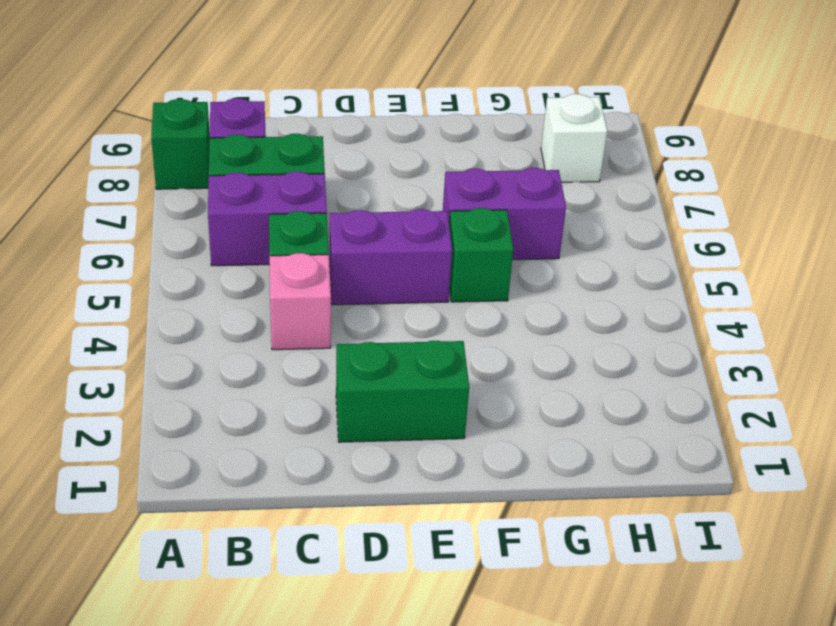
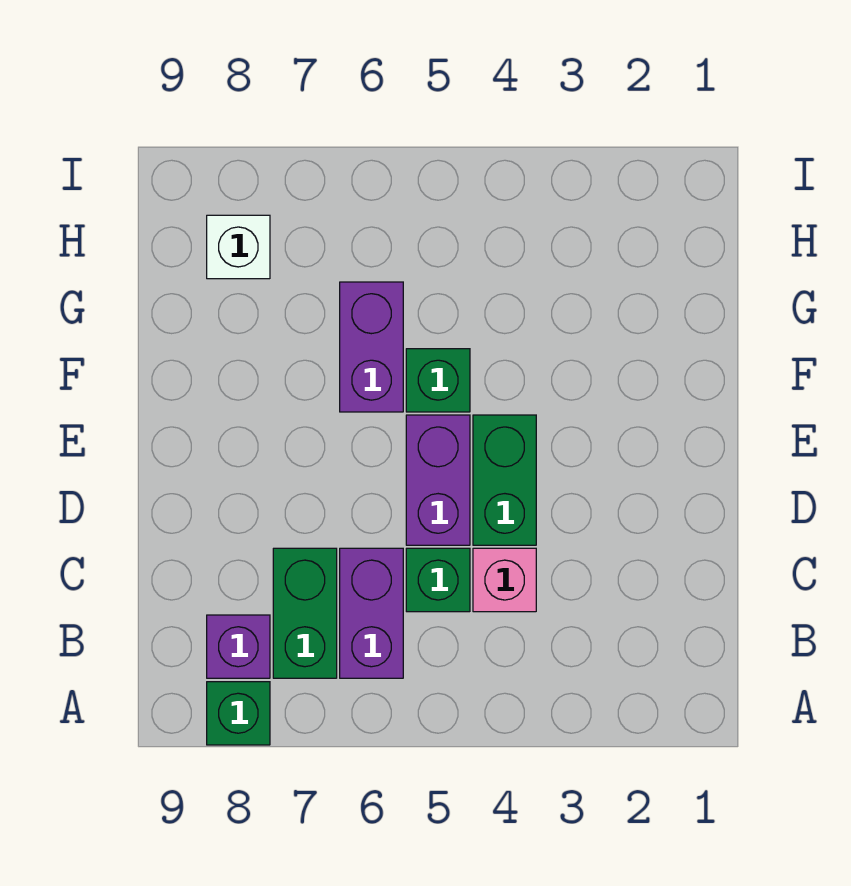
green brick D2:E2 level 1 -> green brick D4:E4 level 1

